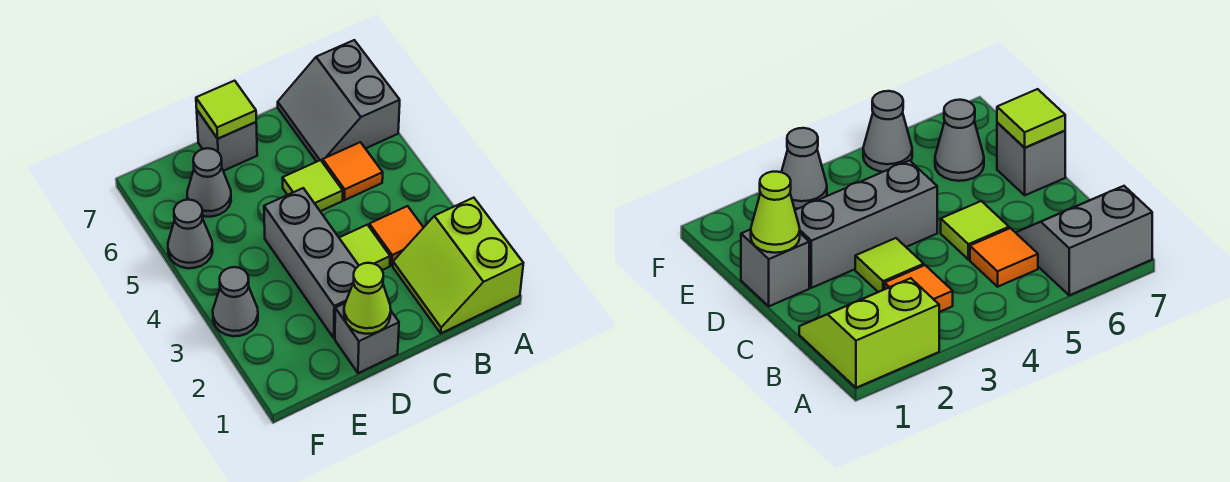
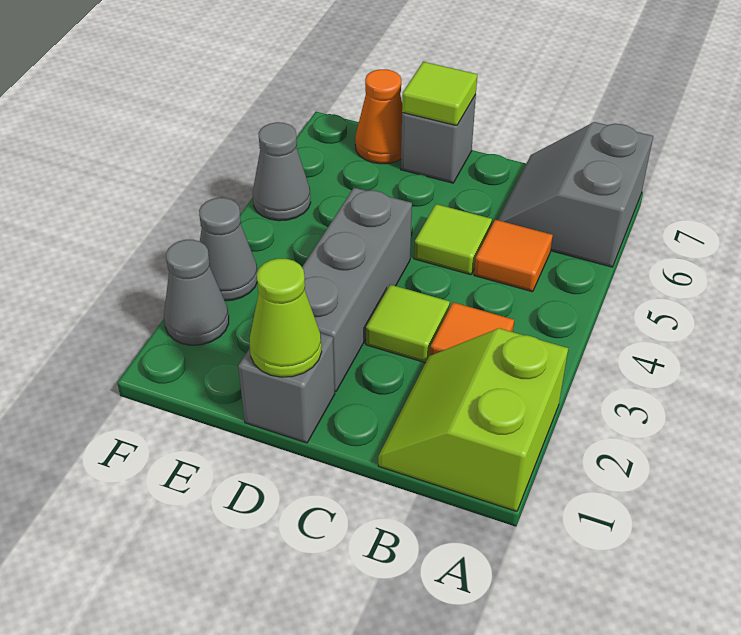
grey cone E6 level 1 -> grey cone F2 level 1
none -> orange cone E7 level 1

